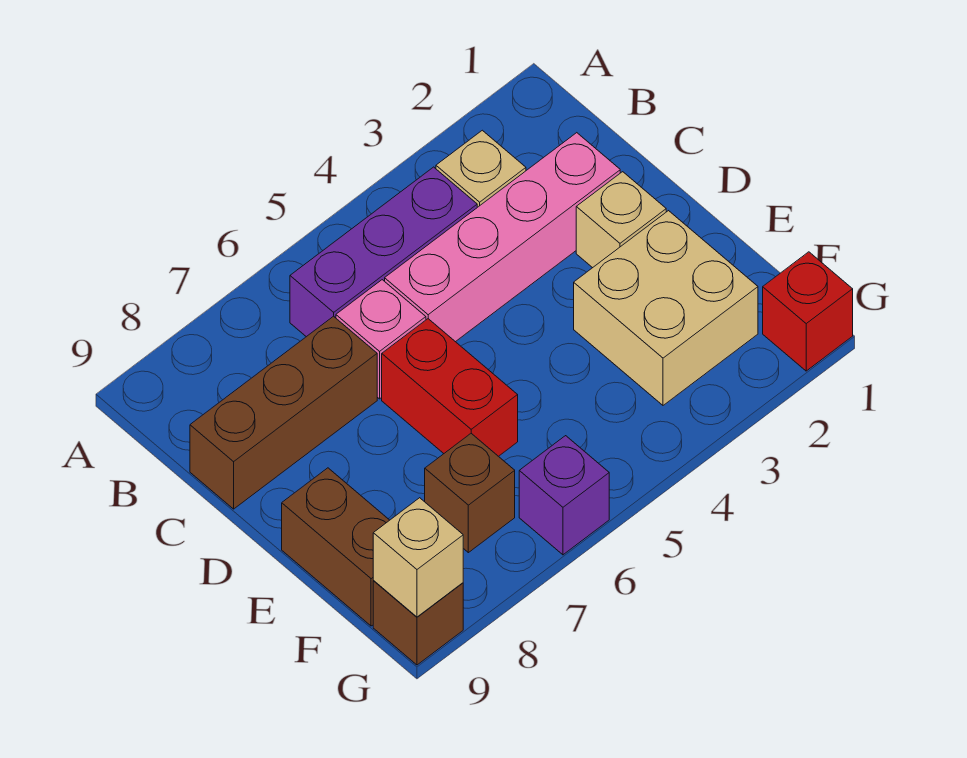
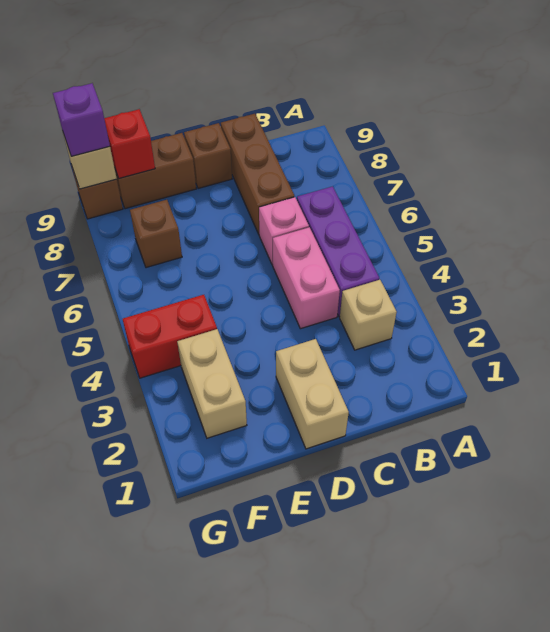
pink brick C2:C5 level 1 -> pink brick C4:C5 level 1
tan brick D2 level 1 -> tan brick D1:D2 level 1
red brick D6:E6 level 1 -> red brick F4:G4 level 1
none -> brown brick D9 level 1
tan brick E2:F3 level 1 -> tan brick F2:F3 level 1
red brick G1 level 1 -> red brick F9 level 2
purple brick G6 level 1 -> purple brick G9 level 3

